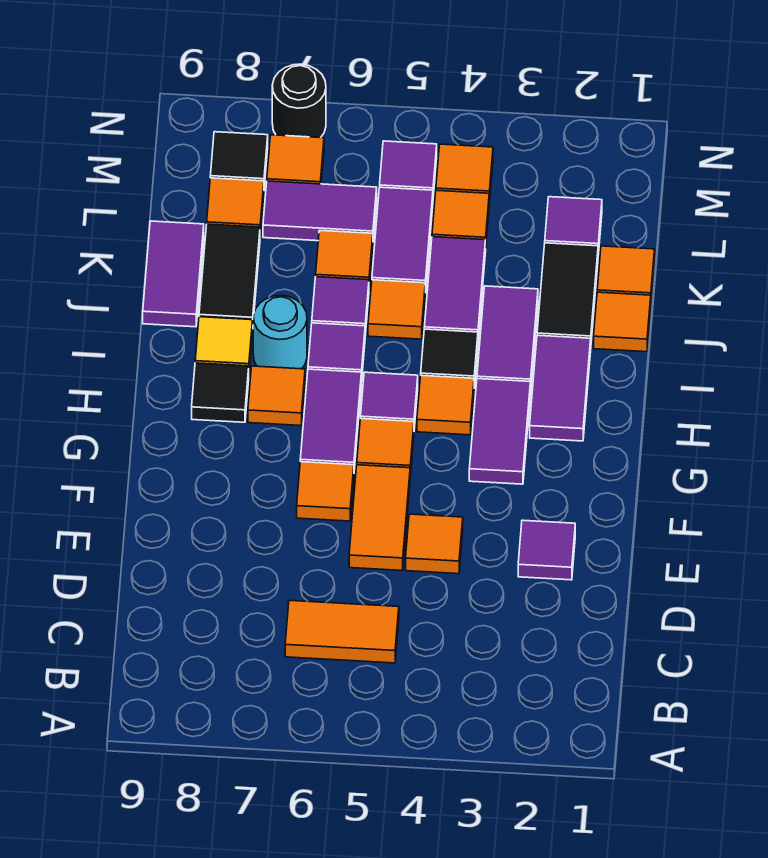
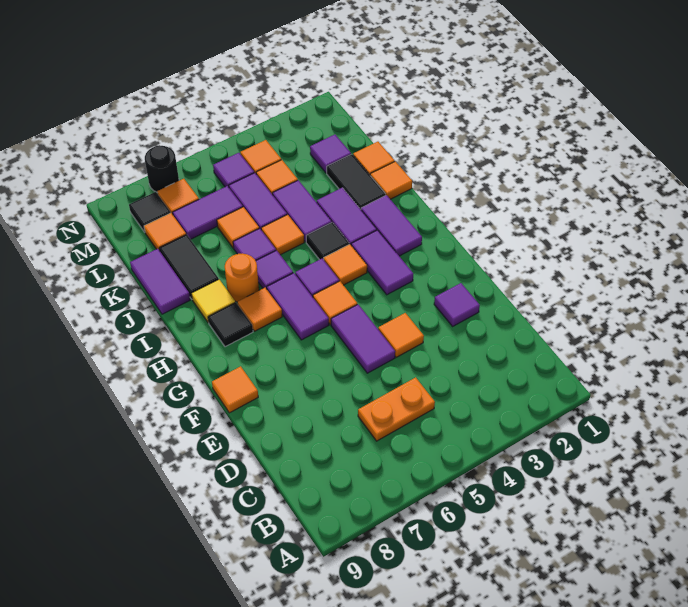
orange tile C5:C6 level 1 -> orange plate C5:C6 level 1
orange tile E5:F5 level 1 -> purple tile E5:F5 level 1
orange tile F6 level 1 -> orange tile F9 level 1
cyan round brick I7 level 1 -> orange round brick I7 level 1

